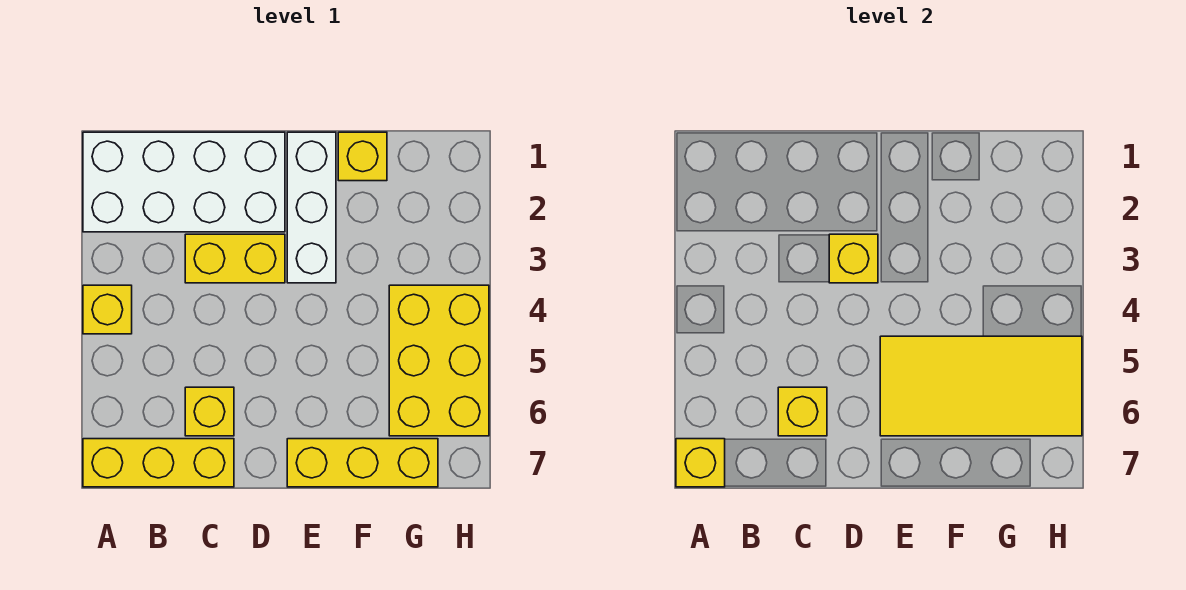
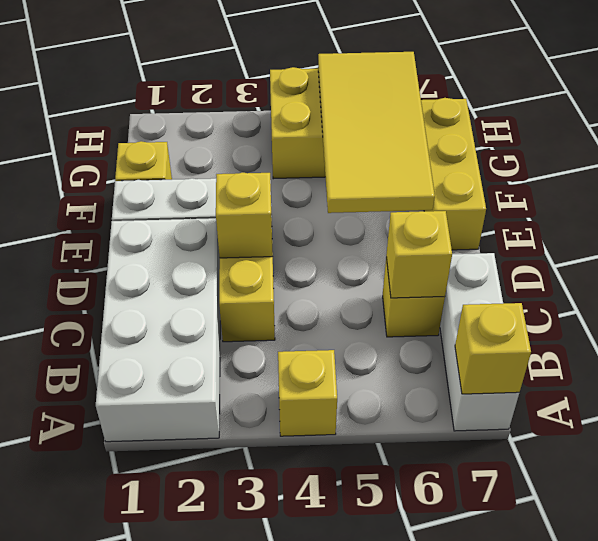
yellow brick A7:C7 level 1 -> white brick A7:C7 level 1

